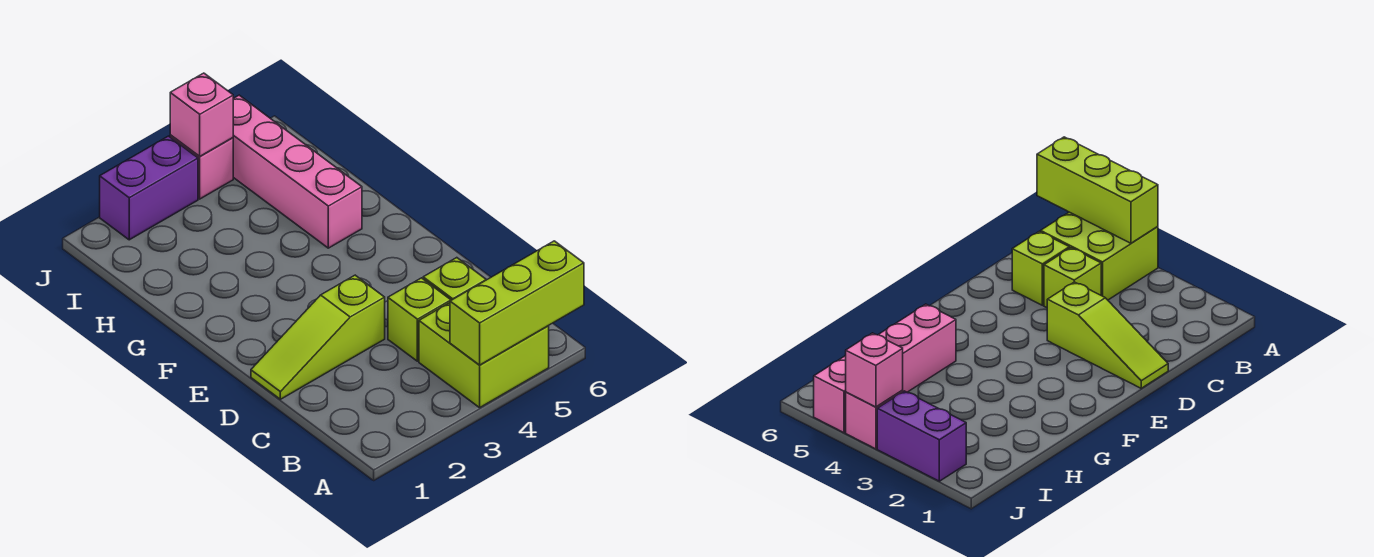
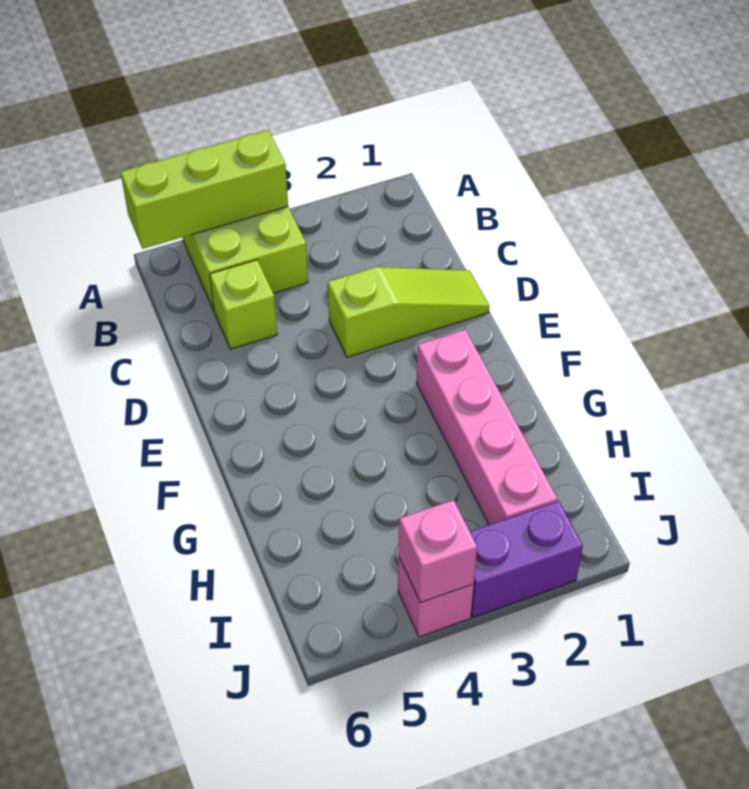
lime brick C4 level 1 -> none
pink brick G5:J5 level 1 -> pink brick F2:I2 level 1

